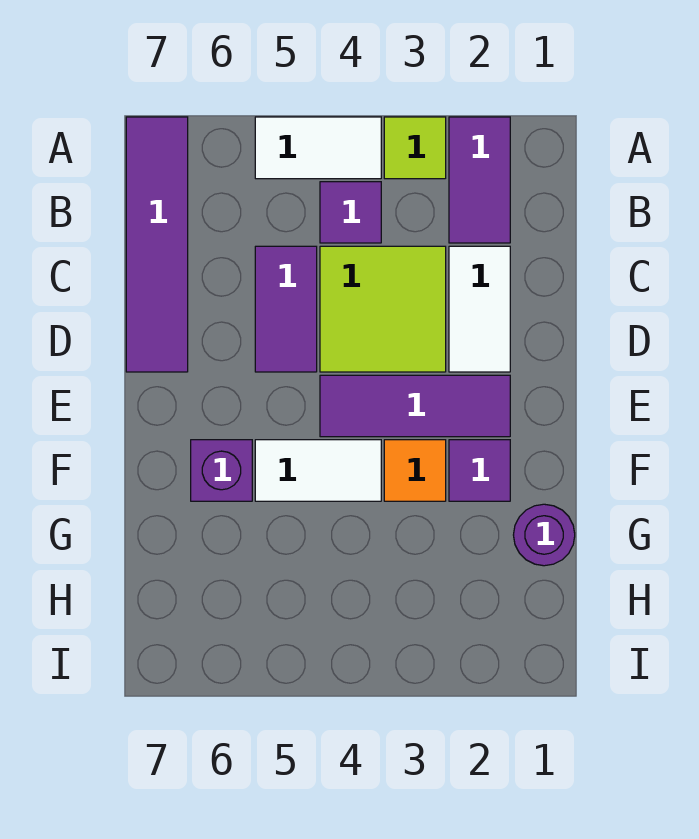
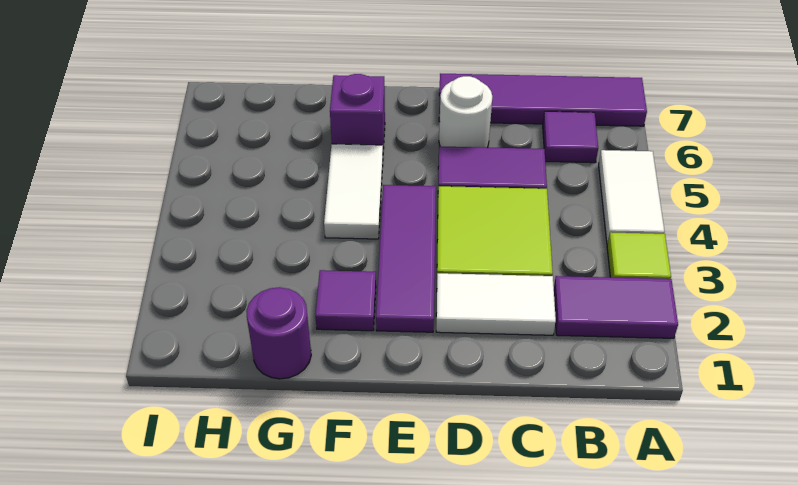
purple tile B4 level 1 -> purple tile B6 level 1
none -> white round brick D6 level 1
orange tile F3 level 1 -> none

